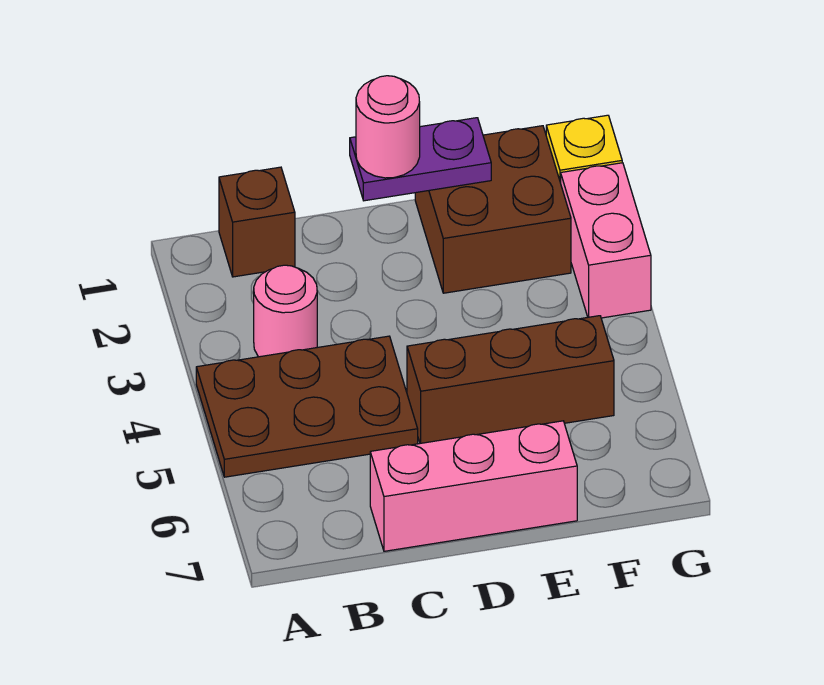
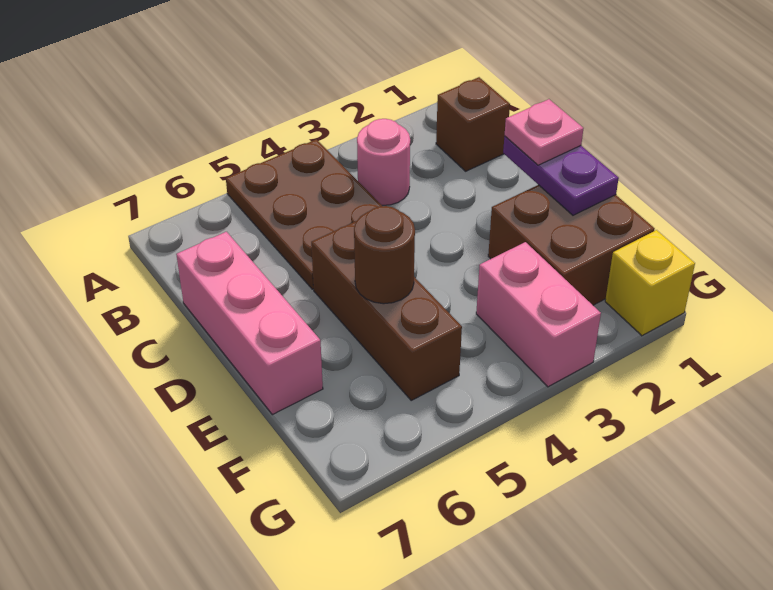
pink round brick D1 level 3 -> pink plate D1 level 3
none -> brown round brick E5 level 2
pink brick G2:G3 level 1 -> pink brick F3:G3 level 1

